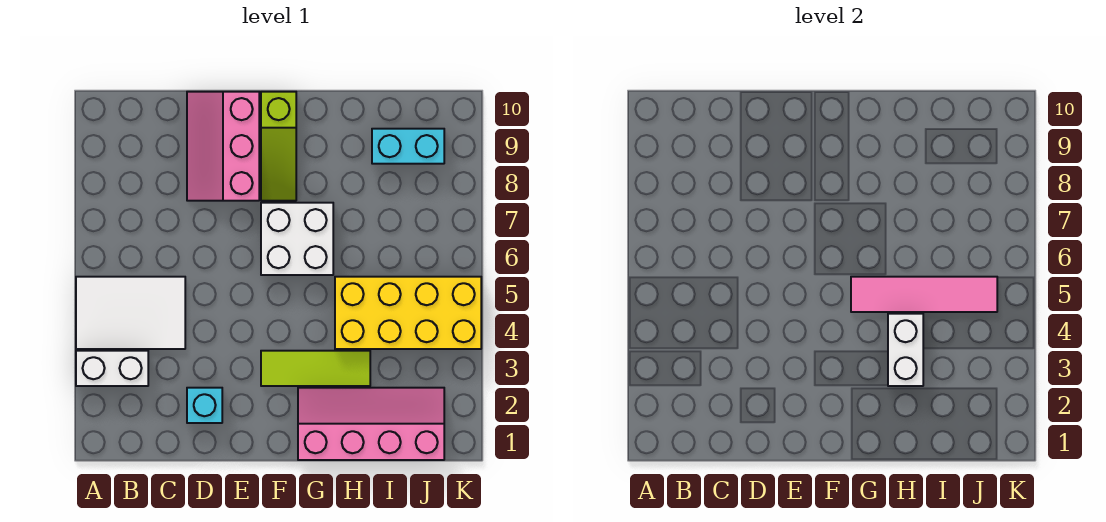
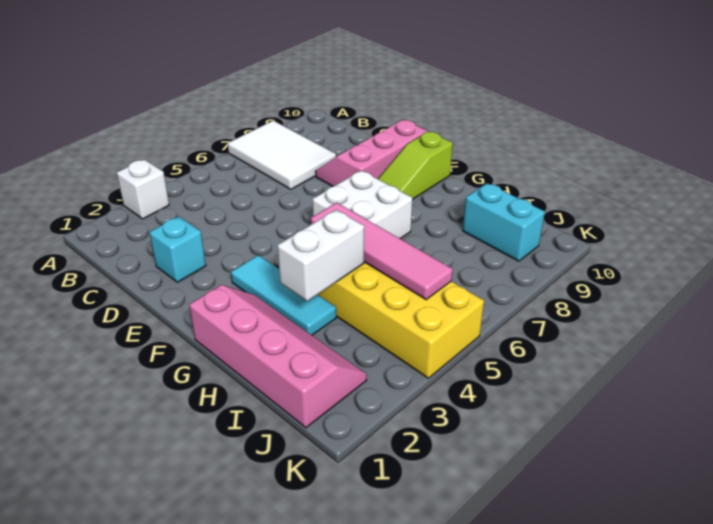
white brick A3:B3 level 1 -> white brick A3 level 1
white tile A4:C5 level 1 -> white tile A7:C8 level 1
lime tile F3:H3 level 1 -> cyan tile F3:H3 level 1

